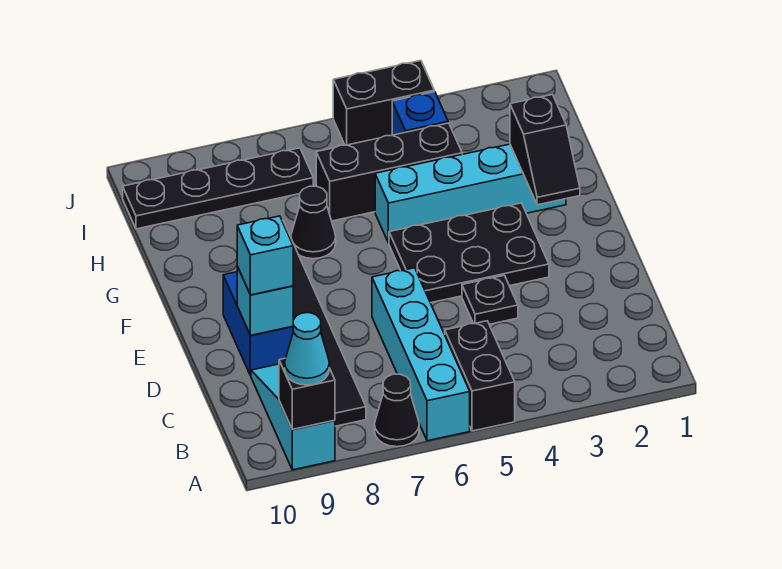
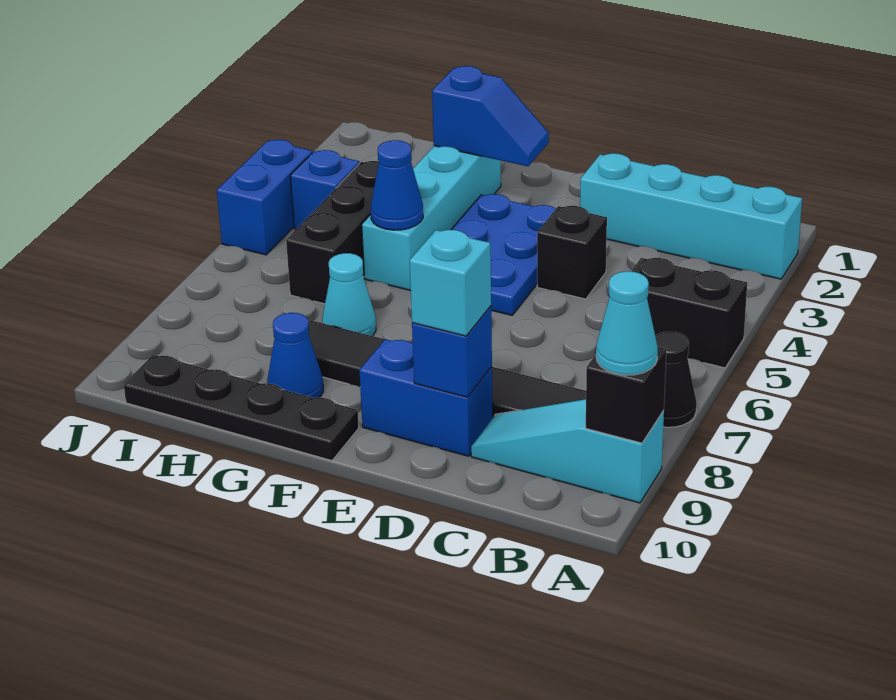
cyan brick A6:D6 level 1 -> cyan brick A2:D2 level 1
black plate D4 level 1 -> black brick D4 level 1
cyan brick D9 level 2 -> blue brick D9 level 2
black plate E3:F5 level 1 -> blue plate E3:F5 level 1
black slope F2:G2 level 2 top G -> blue slope F2:G2 level 2 top G
none -> blue cone G5 level 2
black cone G7 level 1 -> cyan cone G7 level 1
none -> blue cone G9 level 1
black plate I7:I10 level 1 -> black plate F10:I10 level 1
black brick J4:J5 level 1 -> blue brick J4:J5 level 1

